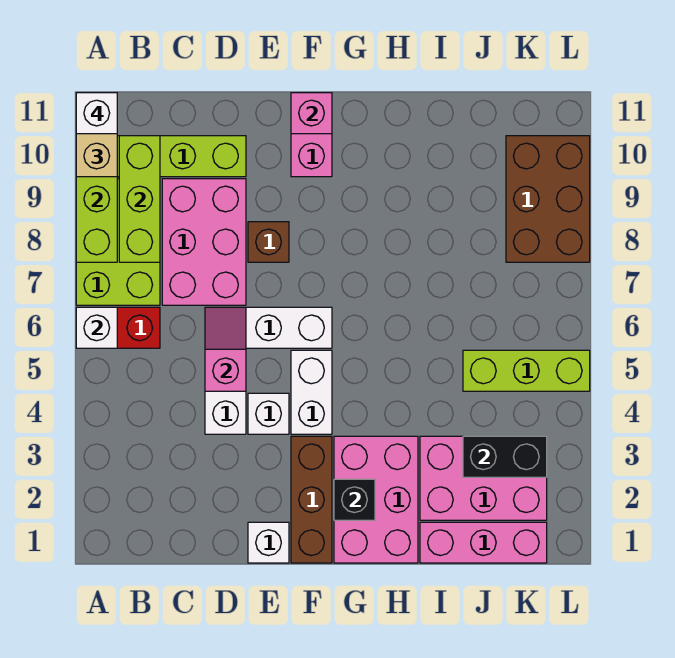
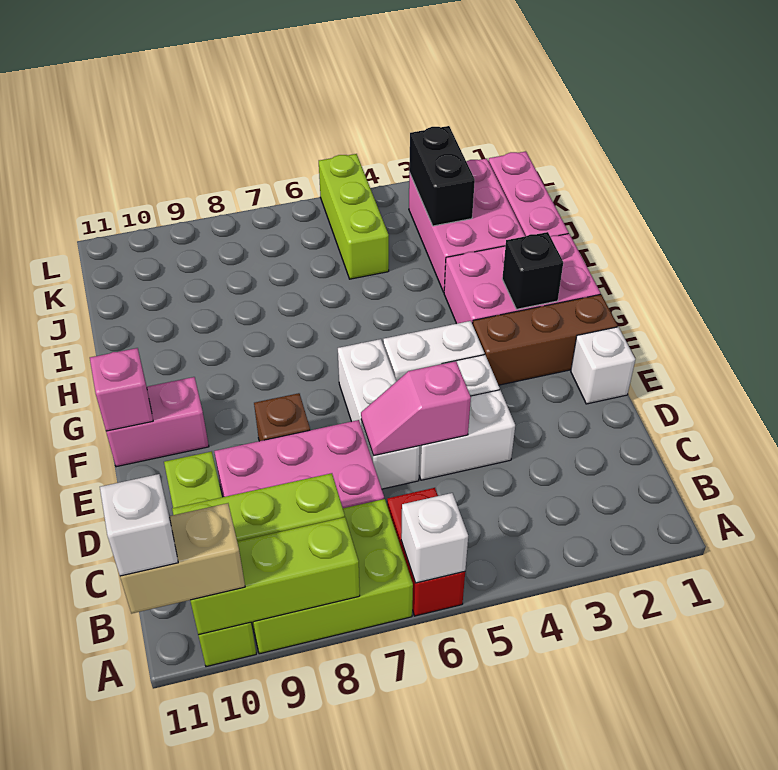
brown brick K8:L10 level 1 -> none

